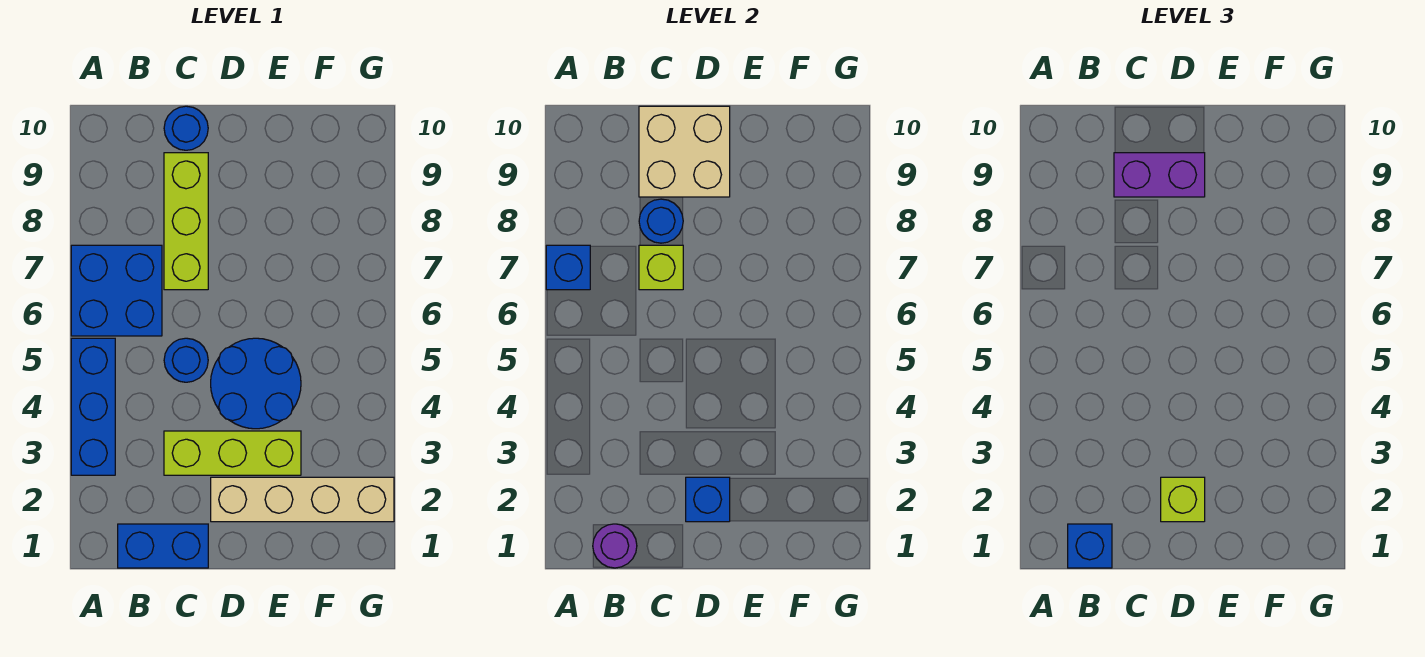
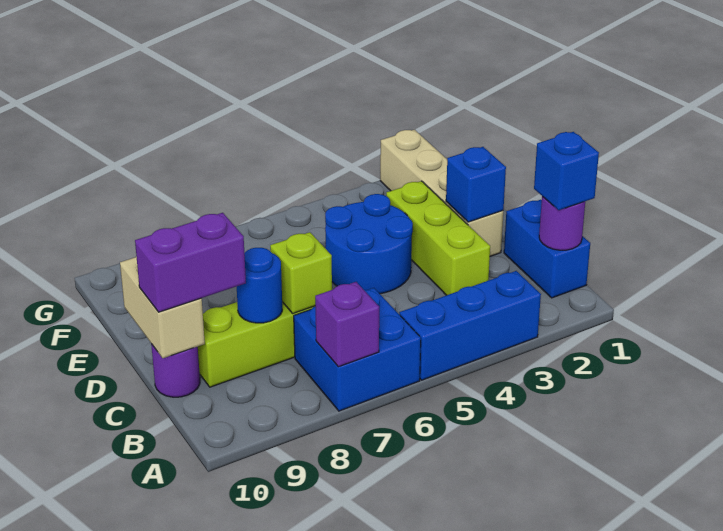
blue brick A7 level 2 -> purple brick A7 level 2
blue round brick C5 level 1 -> none
tan brick C9:D10 level 2 -> tan brick C10:D10 level 2
purple brick C9:D9 level 3 -> purple brick C9:C10 level 3
blue round brick C10 level 1 -> purple round brick C10 level 1
lime brick D2 level 3 -> none

